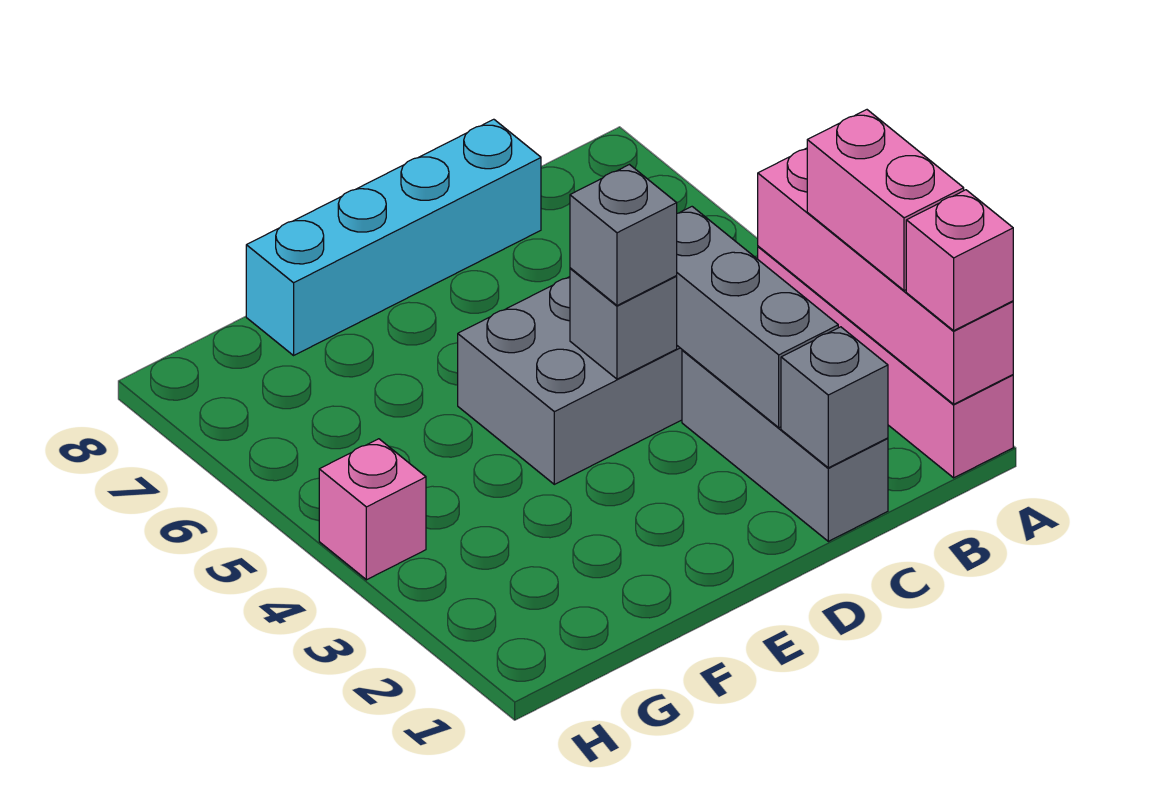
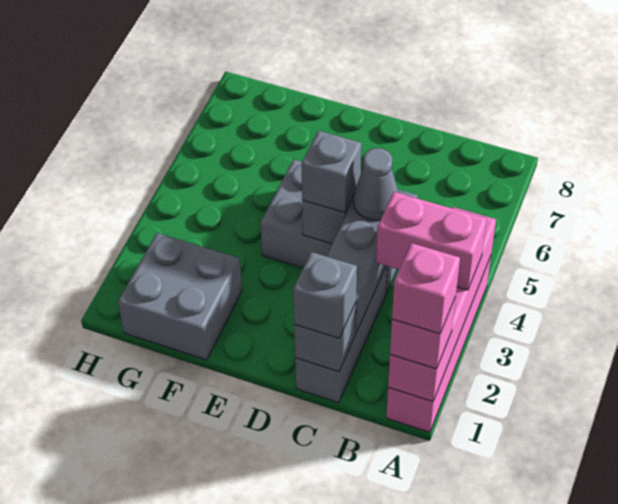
pink brick A2:A3 level 3 -> pink brick A3:B3 level 3
none -> grey brick C1 level 3
none -> grey cone C4 level 3
cyan brick C8:F8 level 1 -> none
none -> grey brick F1:G2 level 1
pink brick H4 level 1 -> pink brick A1 level 4

